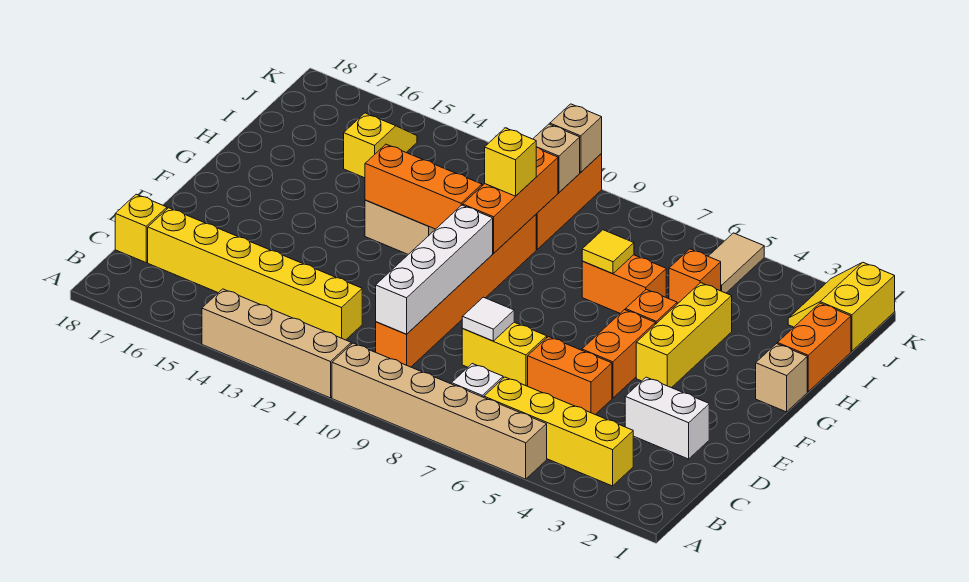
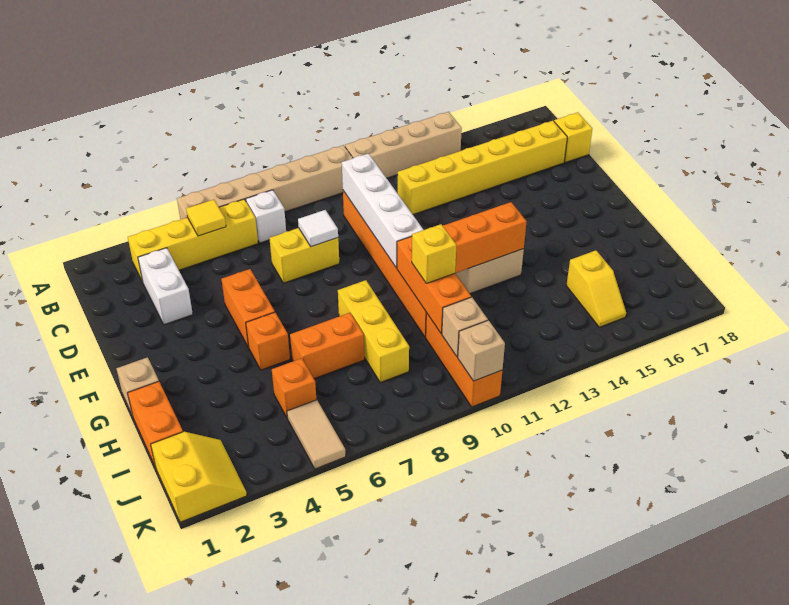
white brick D2:D3 level 1 -> white brick C3:D3 level 1
orange brick D5:D6 level 1 -> none
yellow brick F4:H4 level 1 -> yellow brick G8:I8 level 1
yellow tile H7 level 2 -> yellow tile B5 level 2

